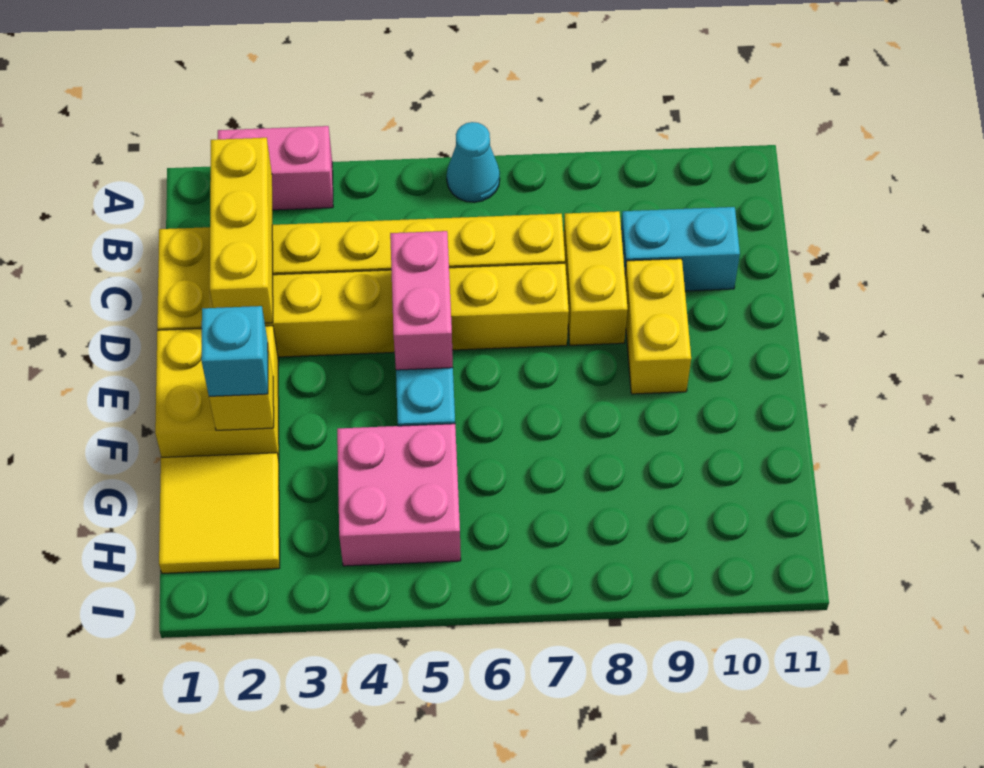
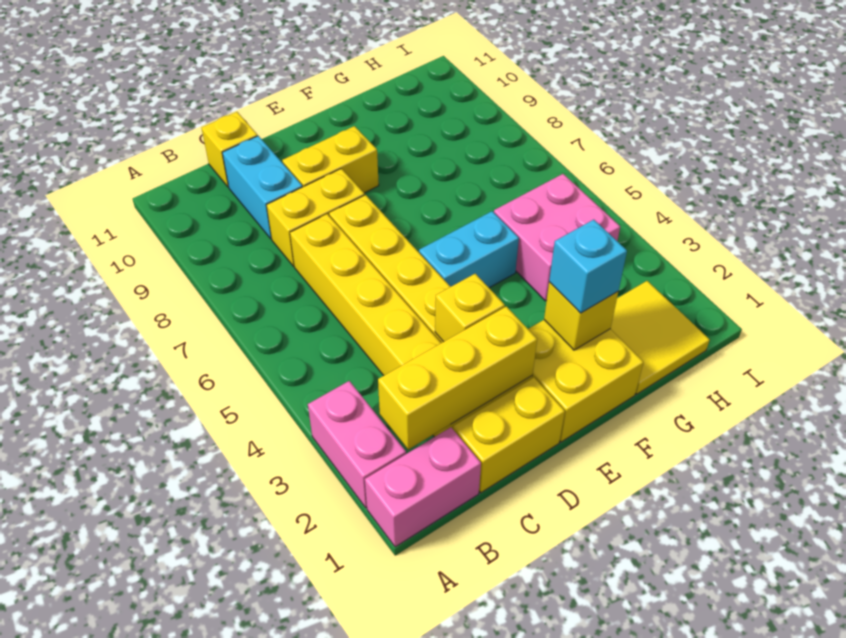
cyan cone A6 level 1 -> none
none -> yellow brick C11 level 1
none -> yellow brick D3 level 2
pink brick D5:E5 level 2 -> pink brick A1:B1 level 1

